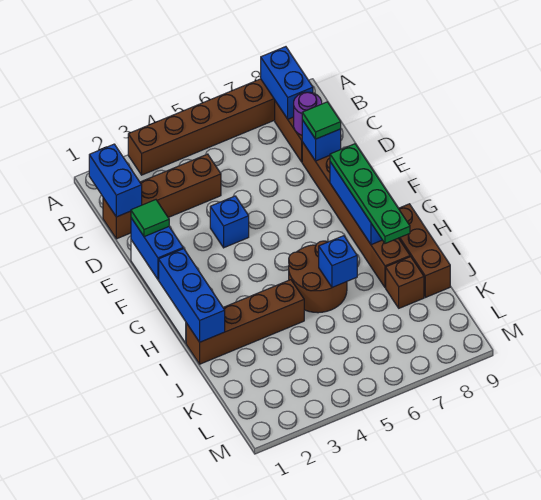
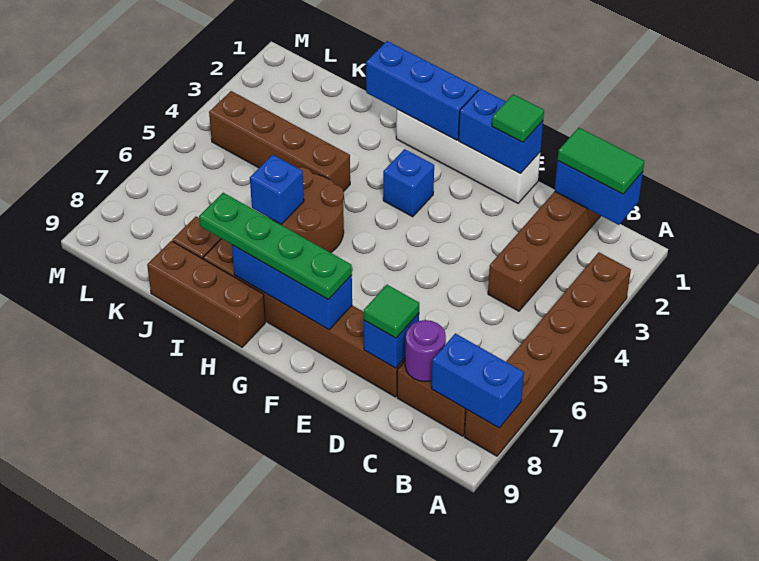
none -> green tile B1:C1 level 3
blue brick E4 level 1 -> blue brick G3 level 1
brown brick I1:I4 level 1 -> brown brick I4:L4 level 1

